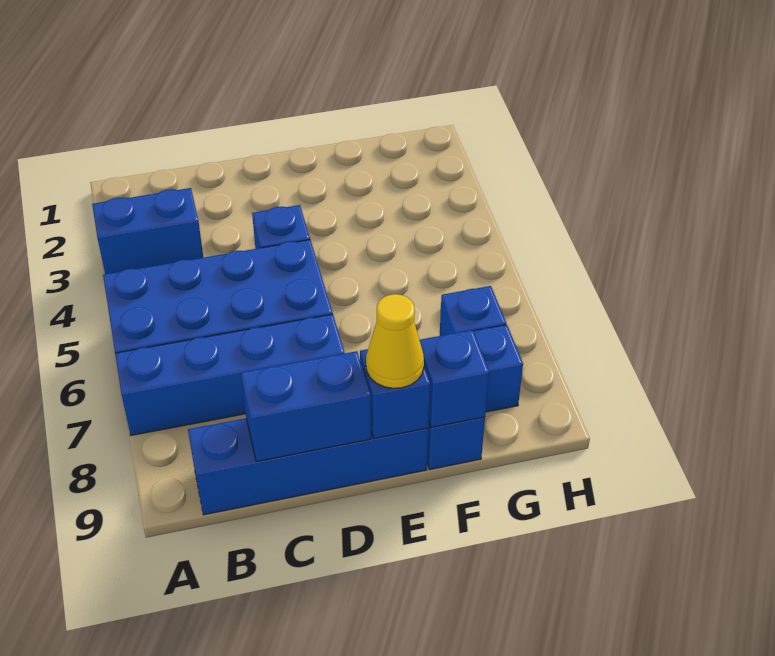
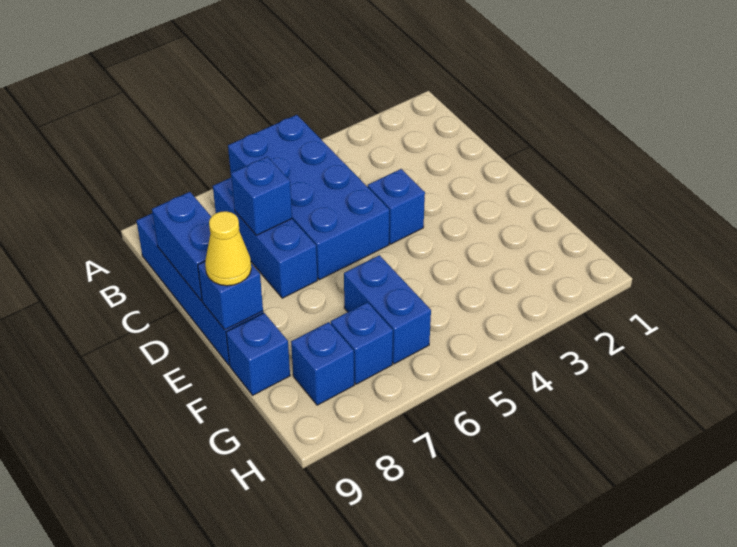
blue brick A3:B3 level 1 -> blue brick F6:G6 level 1
blue brick A7:D7 level 1 -> blue brick B7:D7 level 1
blue brick F9 level 2 -> blue brick C7 level 2

